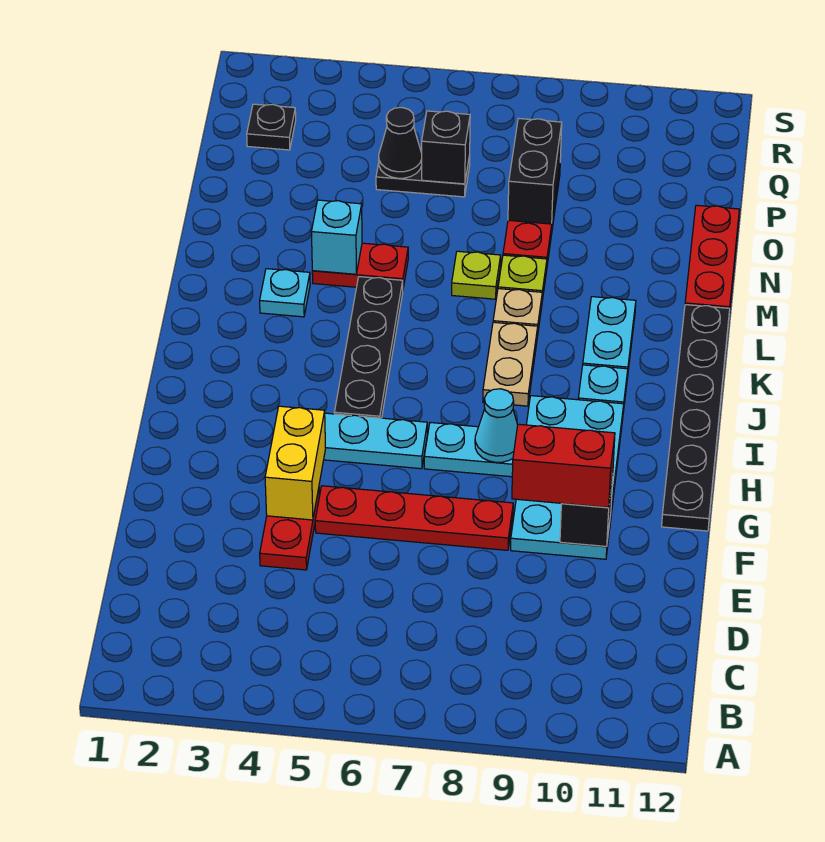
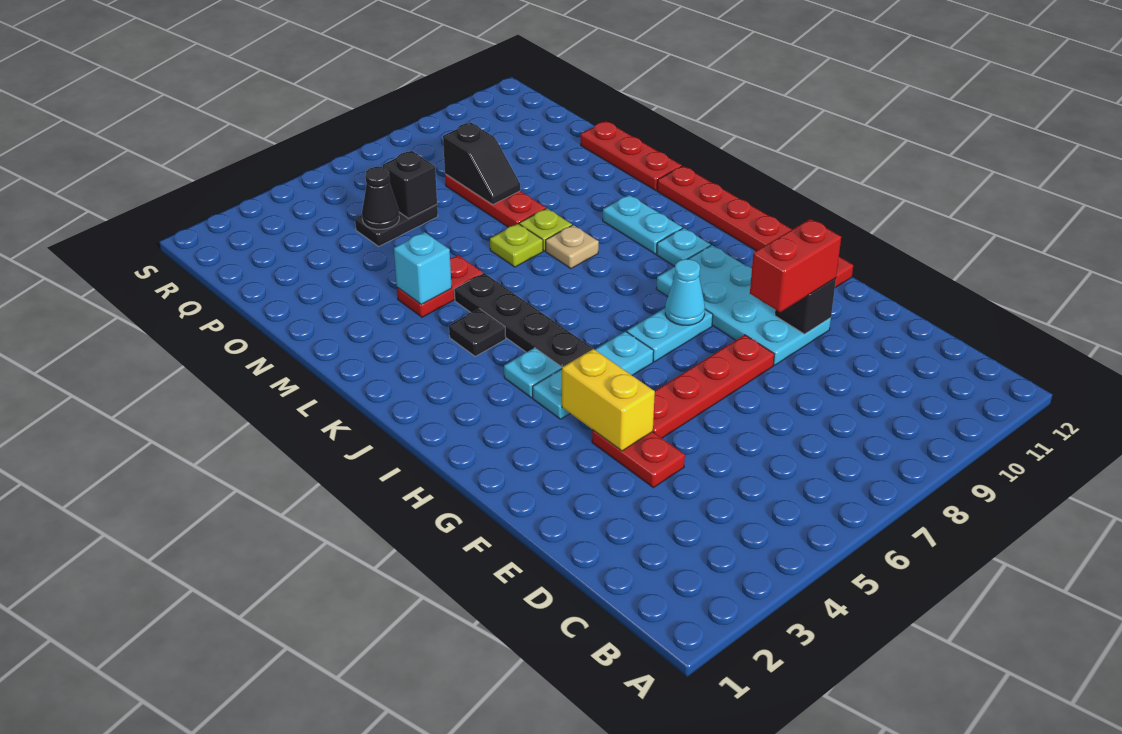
black plate G12:L12 level 1 -> red plate G12:L12 level 1
tan plate J8:K8 level 1 -> none
cyan plate L3 level 1 -> cyan plate I4 level 1
black brick O8:P8 level 2 -> black slope O8:P8 level 2 top P
black plate Q2 level 1 -> black plate K4 level 1

